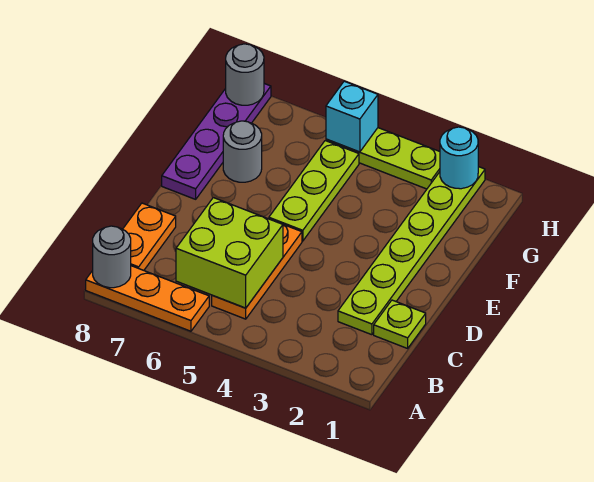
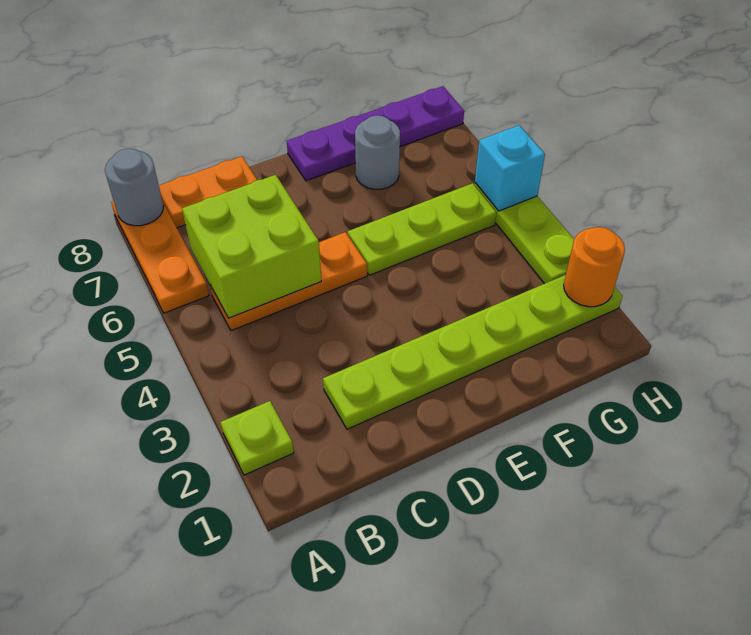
lime plate C1 level 1 -> lime plate A2 level 1
cyan round brick H2 level 2 -> orange round brick H2 level 2
grey round brick H8 level 2 -> none

